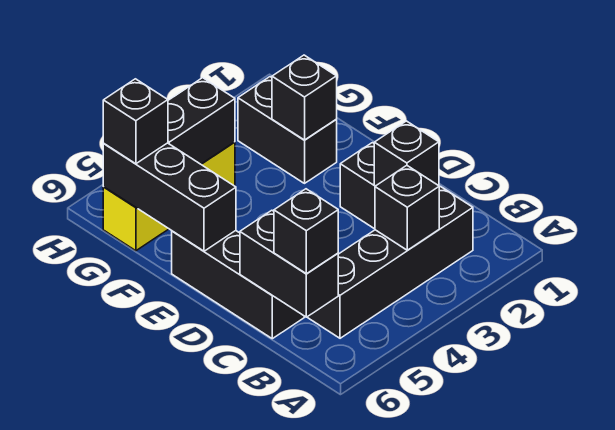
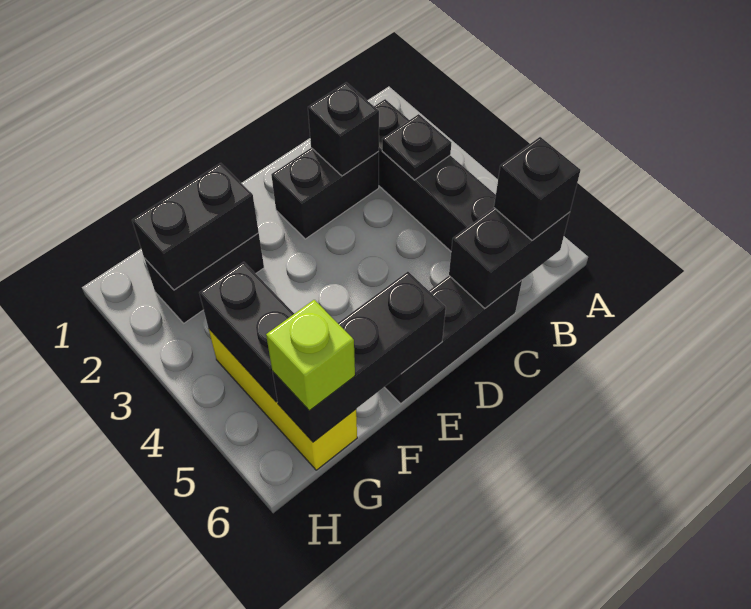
black brick B3 level 2 -> black plate B3 level 2
black brick F2 level 2 -> black brick F2:G2 level 2
black brick G6 level 3 -> lime brick G6 level 3

